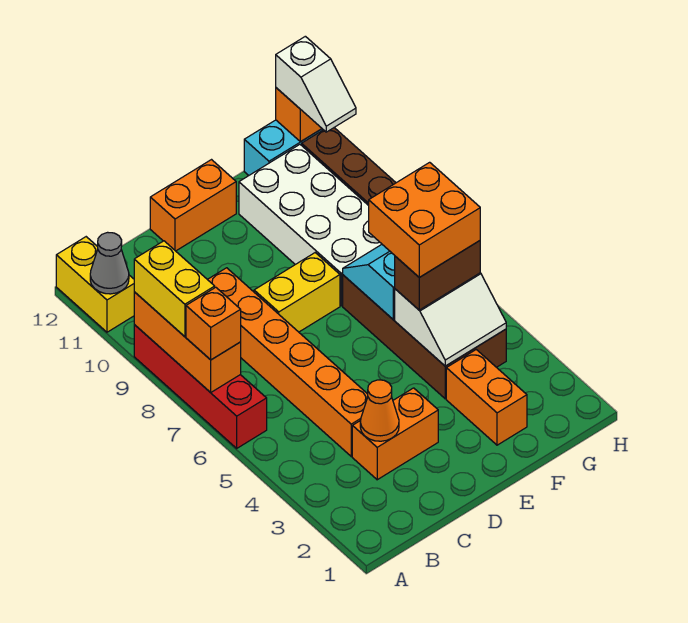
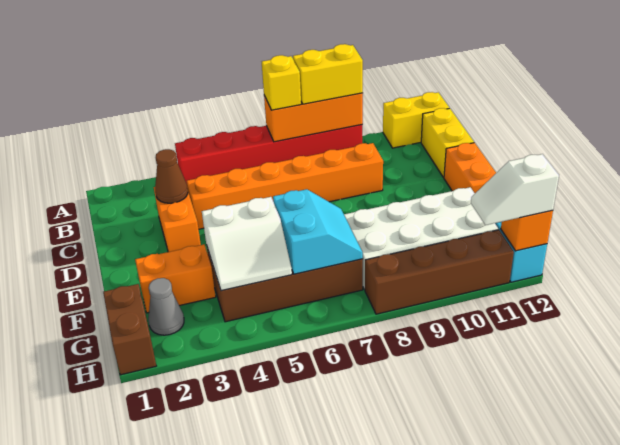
red brick A6:A9 level 1 -> red brick A4:A9 level 1
orange brick A7 level 3 -> yellow brick A7 level 3
grey cone A11 level 2 -> grey cone G2 level 1
orange cone C3 level 2 -> brown cone C3 level 2
yellow brick D8:E8 level 1 -> yellow brick B12:C12 level 1
white slope F4:G5 level 2 top 5 -> white slope F4:G5 level 2 top F
brown brick F5:G5 level 3 -> brown brick G1:H1 level 1
orange brick F5:G6 level 4 -> none

